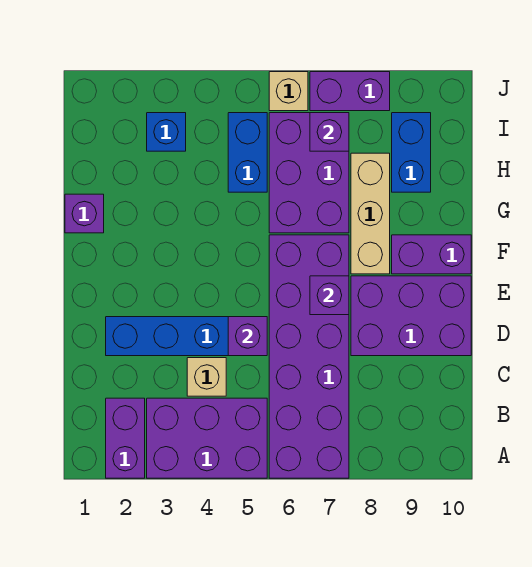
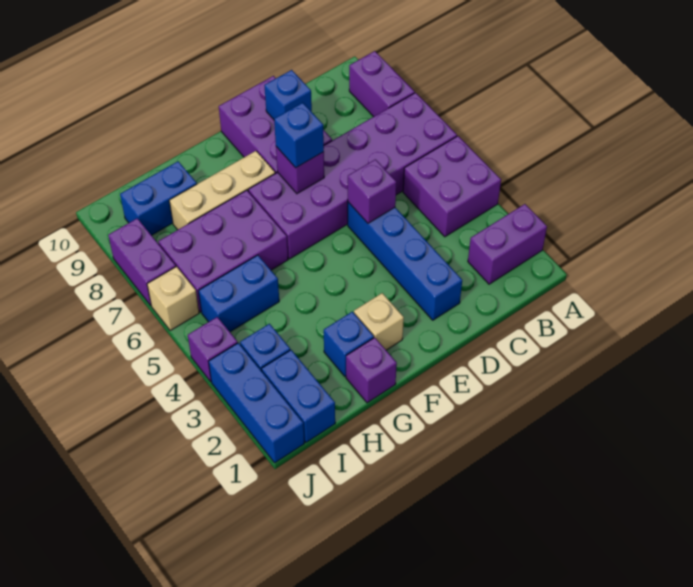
purple brick A3:B5 level 1 -> purple brick A4:B5 level 1
tan brick C4 level 1 -> tan brick F2 level 1
none -> blue brick D9 level 2
none -> blue brick E7 level 3
purple brick F9:F10 level 1 -> purple brick A8:A9 level 1
none -> blue brick G2 level 1
none -> blue brick I1:I2 level 1
purple brick I7 level 2 -> purple brick J4 level 1
none -> blue brick J1:J3 level 1

